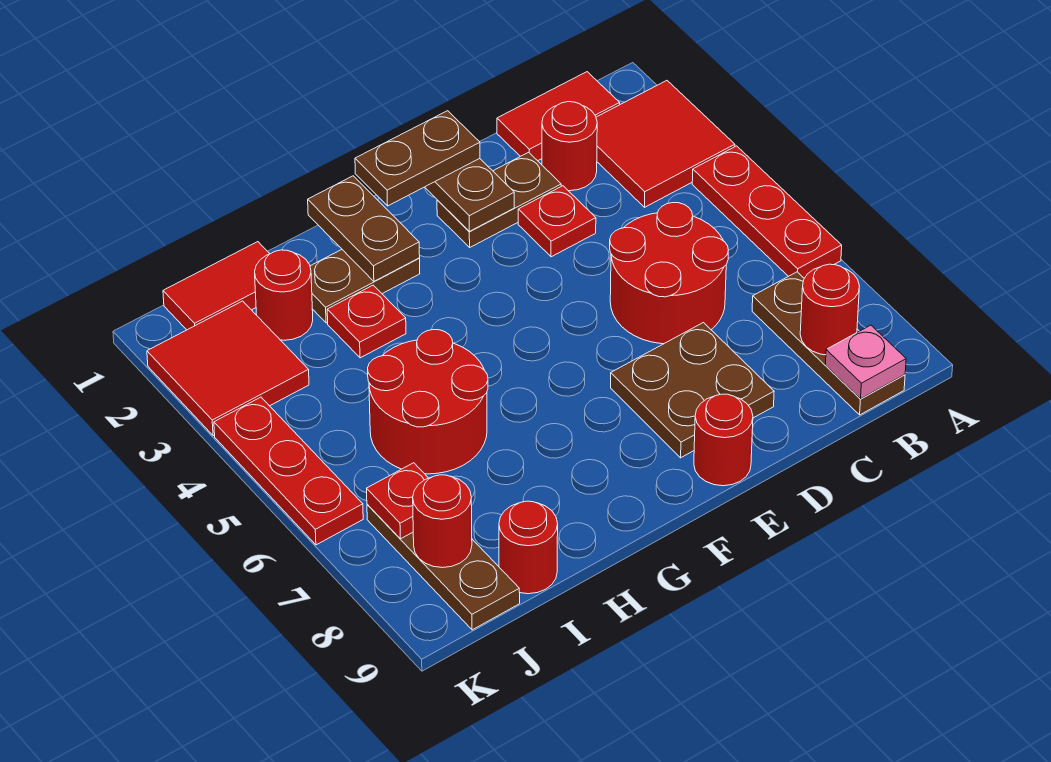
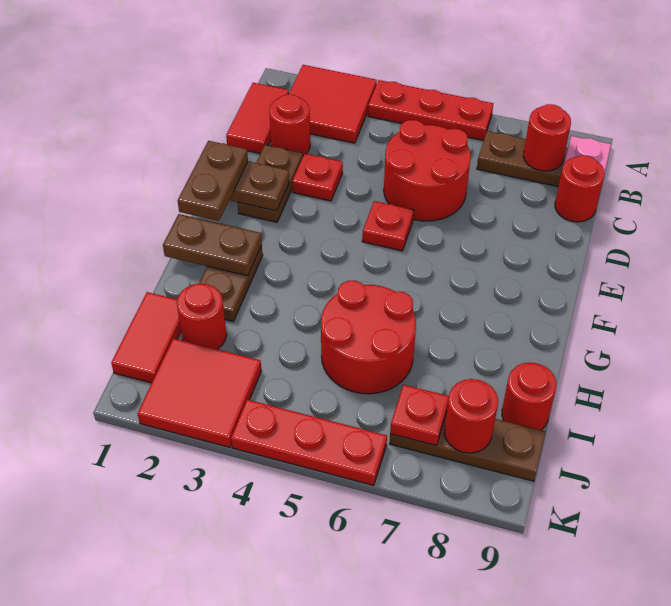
brown plate D7:E8 level 1 -> none
red round brick E9 level 1 -> red round brick C9 level 1
red plate H3 level 1 -> red plate E5 level 1

